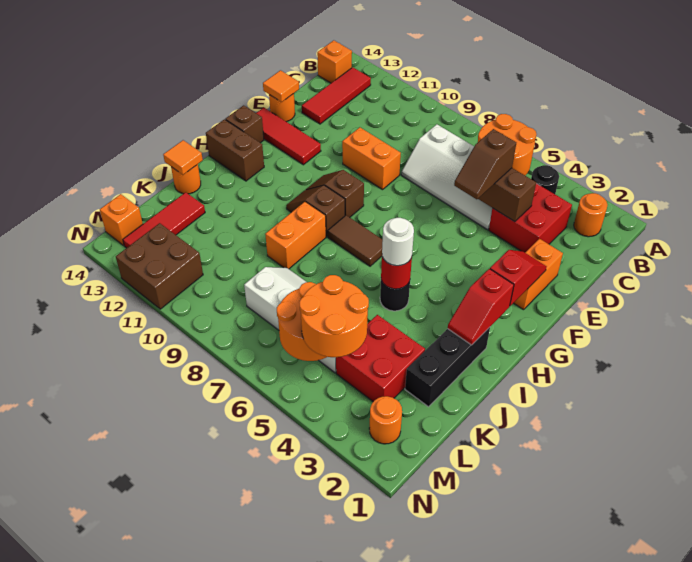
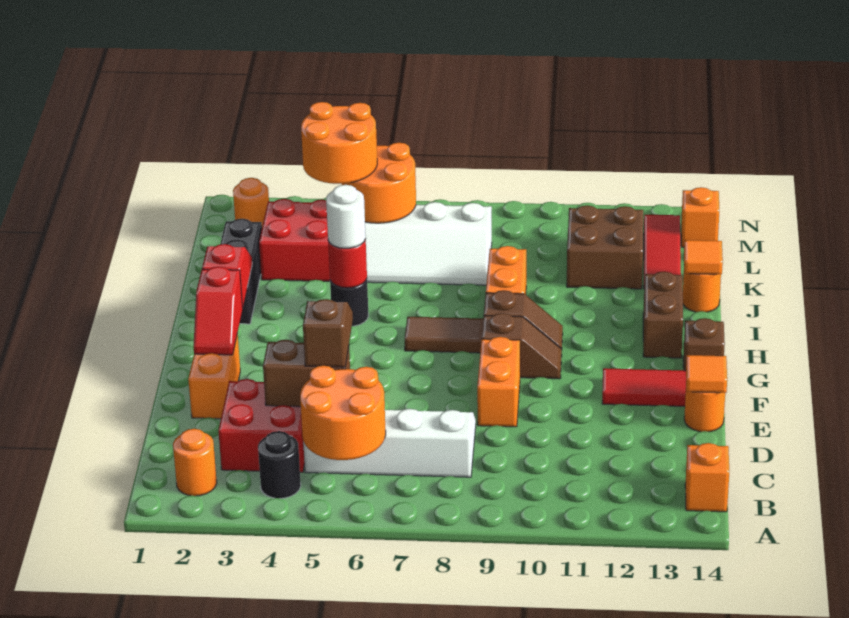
red tile B13:D13 level 1 -> none
orange brick E9:E10 level 1 -> orange brick E9:F9 level 1
brown brick H13:H14 level 1 -> brown brick H13:I13 level 1
brown brick M11:N12 level 1 -> brown brick K11:L12 level 1

